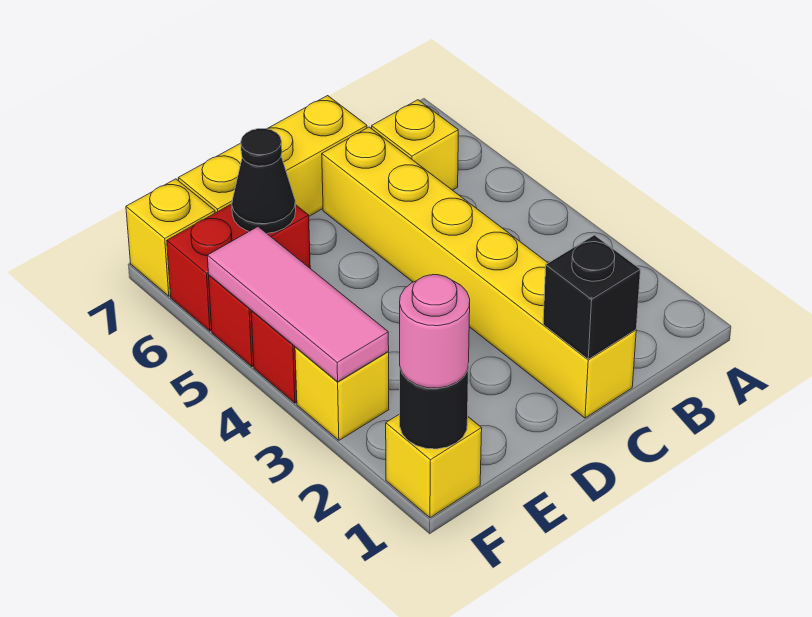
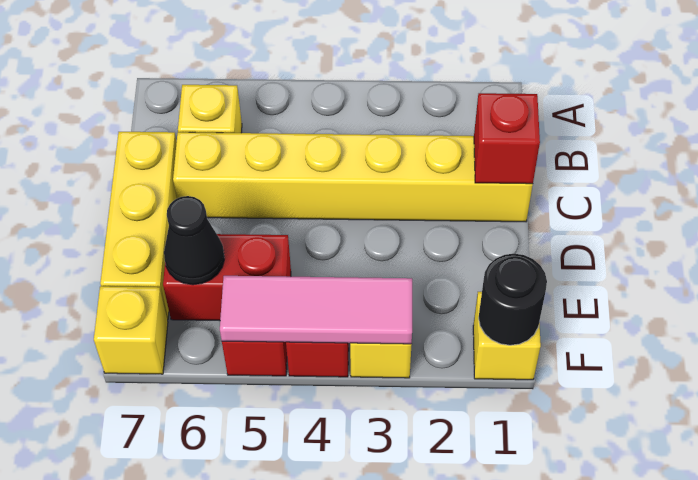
black brick C1 level 2 -> red brick C1 level 2
red brick E6:F6 level 1 -> red brick E5:E6 level 1
pink round brick F1 level 3 -> none

